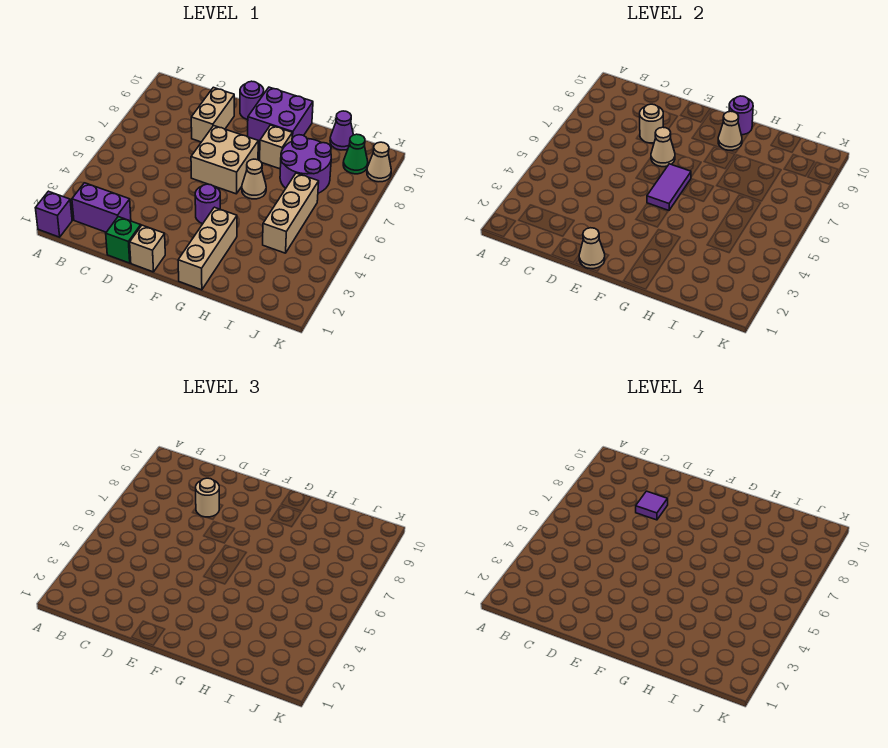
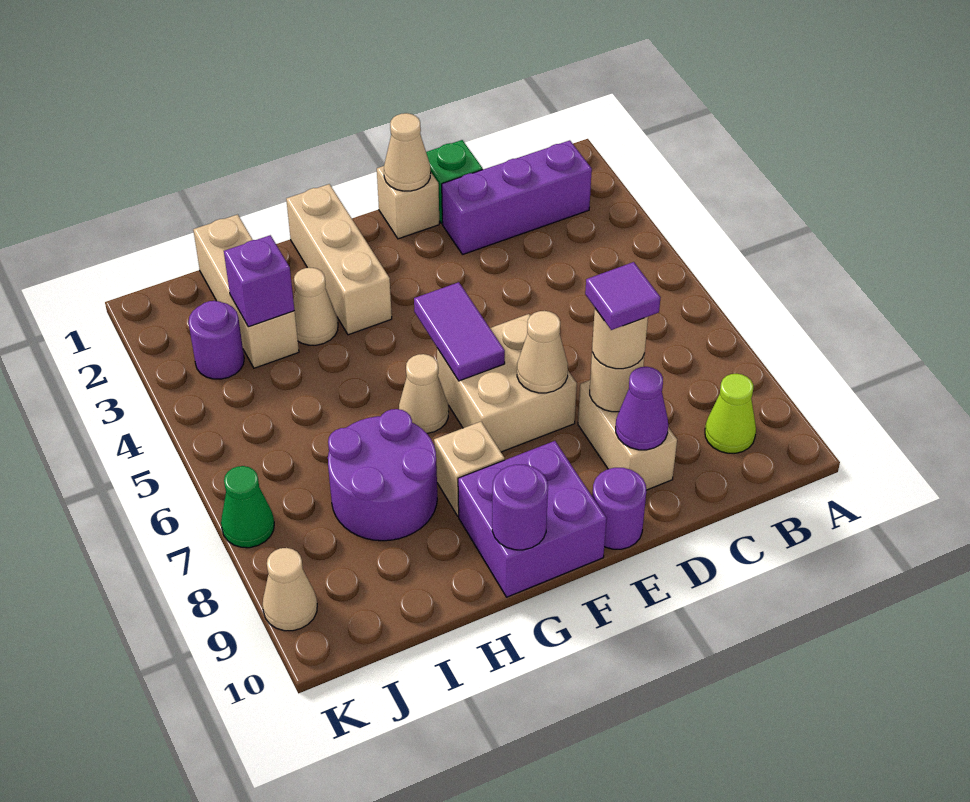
purple brick A1 level 1 -> purple brick I3 level 2
purple brick B2:C2 level 1 -> purple brick B2:D2 level 1
none -> lime cone B9 level 1
purple round brick F4 level 1 -> purple round brick J3 level 1
tan cone G9 level 2 -> tan cone H3 level 1
tan brick I4:I6 level 1 -> tan brick I1:I3 level 1
purple cone I10 level 1 -> purple cone D9 level 2
green cone J9 level 1 -> green cone K7 level 1

